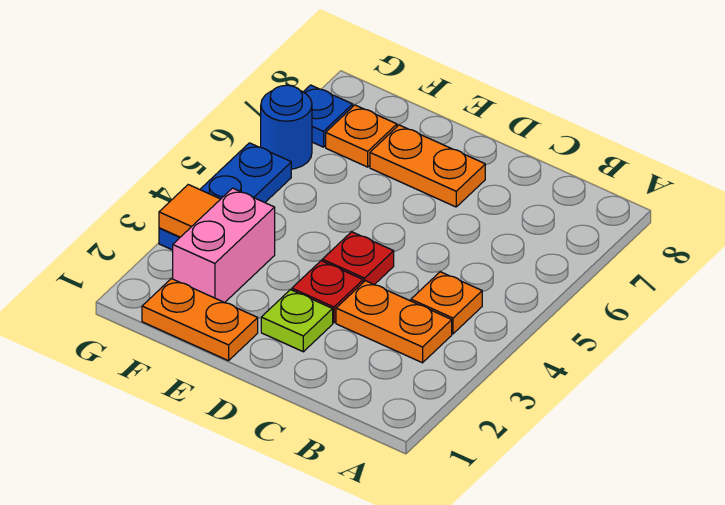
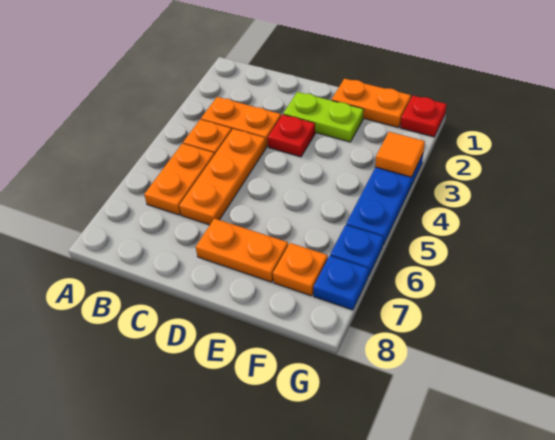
none -> orange plate B5:B6 level 1
none -> orange plate C4:C6 level 1
lime plate D2 level 1 -> lime plate D2:E2 level 1
red plate D4 level 1 -> red plate G1 level 1
pink brick F2:F3 level 1 -> none
blue round brick G6 level 1 -> blue plate G6 level 1

